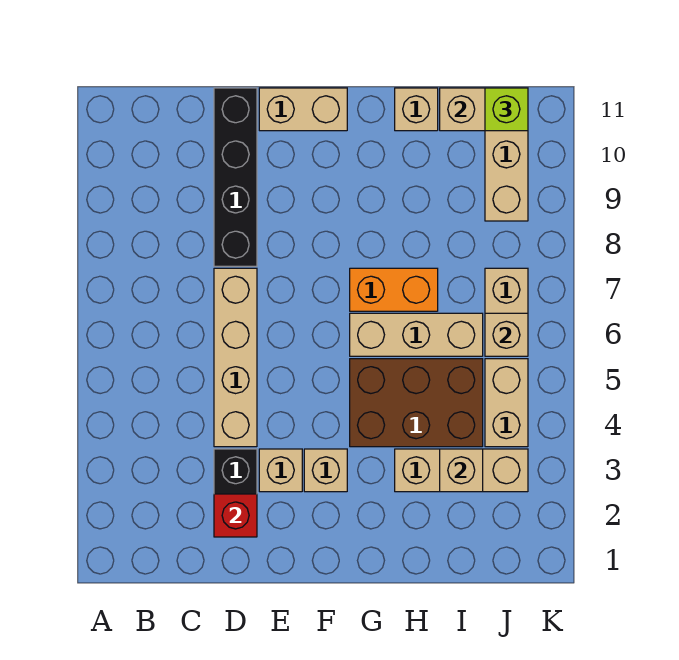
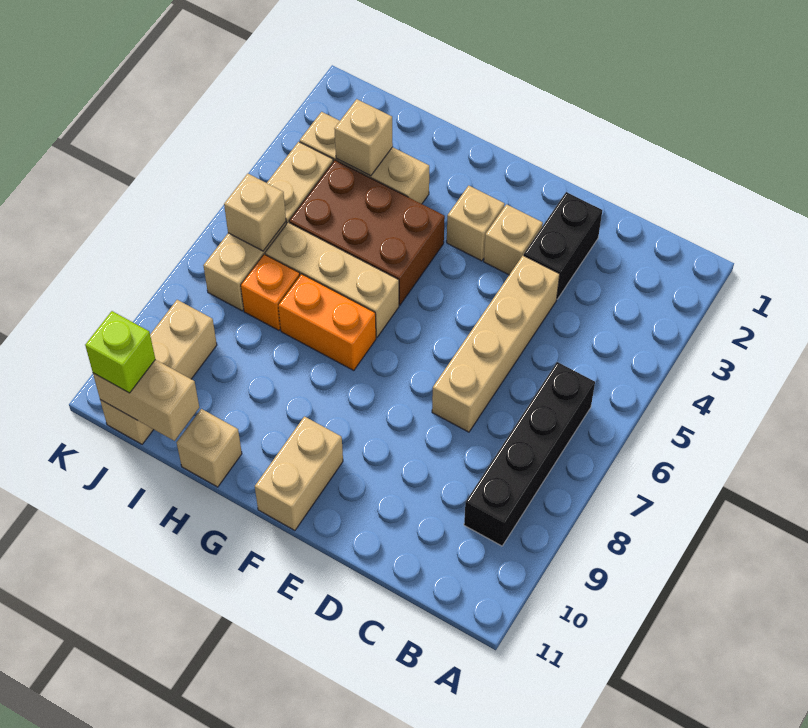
red brick D2 level 2 -> none
black brick D8:D11 level 1 -> black brick B6:B9 level 1
tan brick E11:F11 level 1 -> tan brick F10:F11 level 1
none -> orange brick I7 level 1

